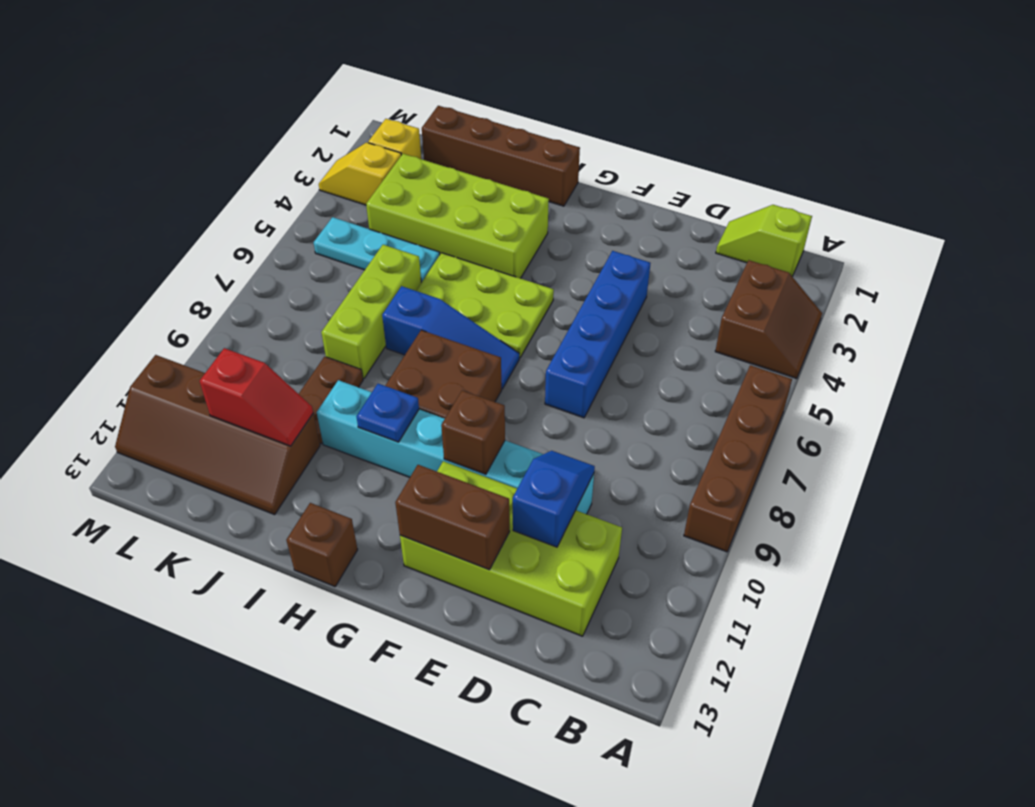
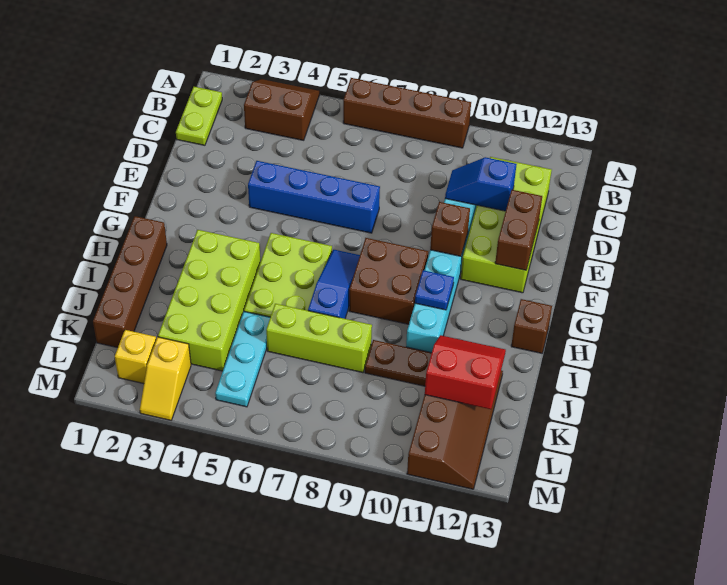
lime slope B1:C1 level 1 top B -> lime plate B1:C1 level 1
red slope J11:K11 level 2 top K -> red slope J11:K12 level 2 top K

